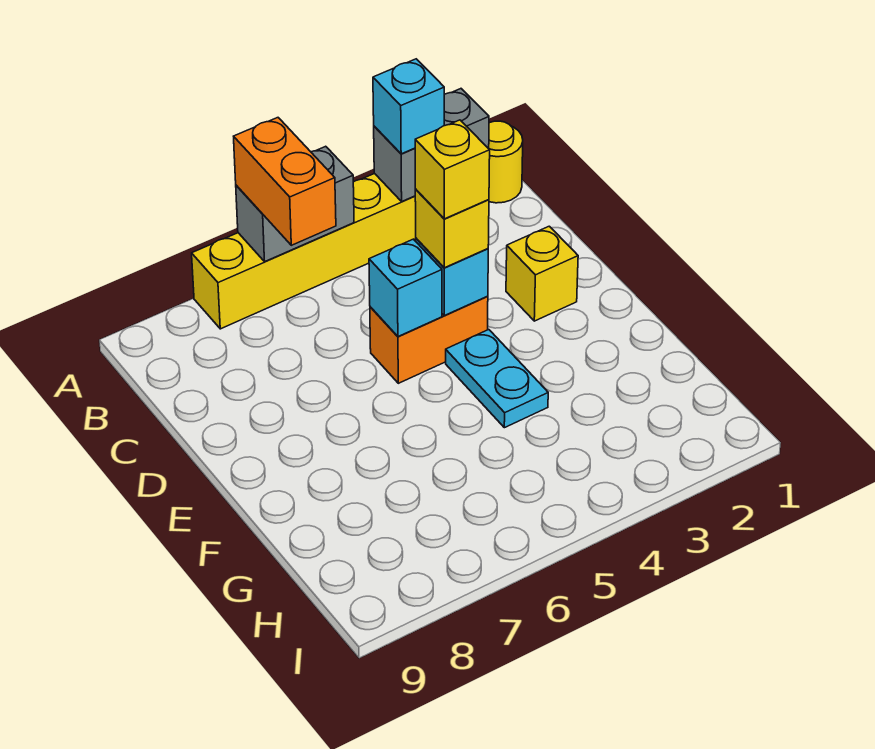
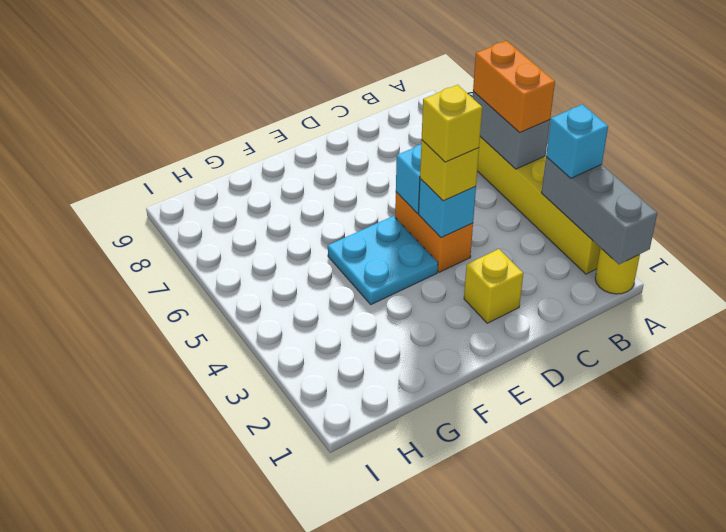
grey brick A2:A3 level 2 -> grey brick A1:A3 level 2
orange brick A6:B6 level 3 -> orange brick A5:A6 level 3
cyan plate E4:F4 level 1 -> cyan plate E4:F5 level 1

